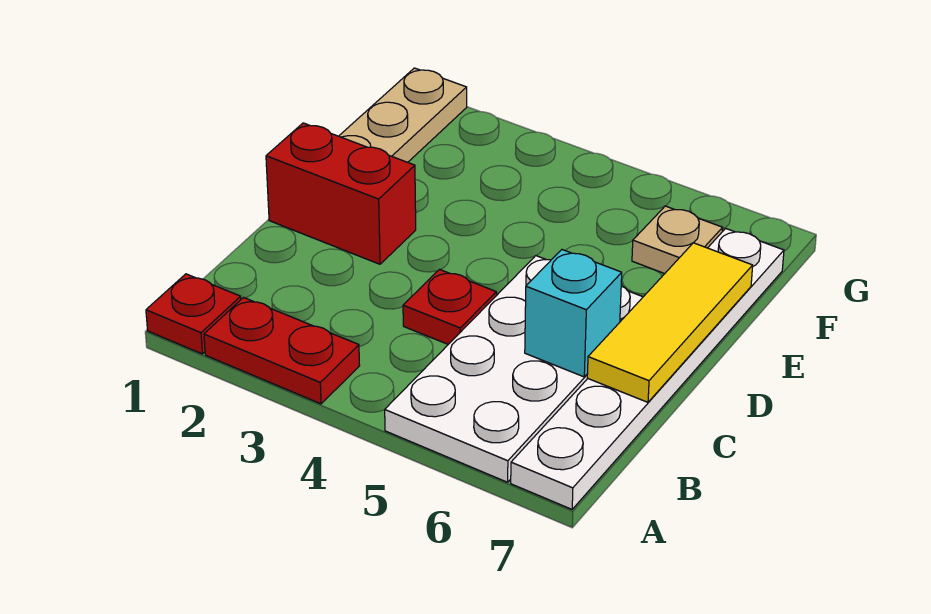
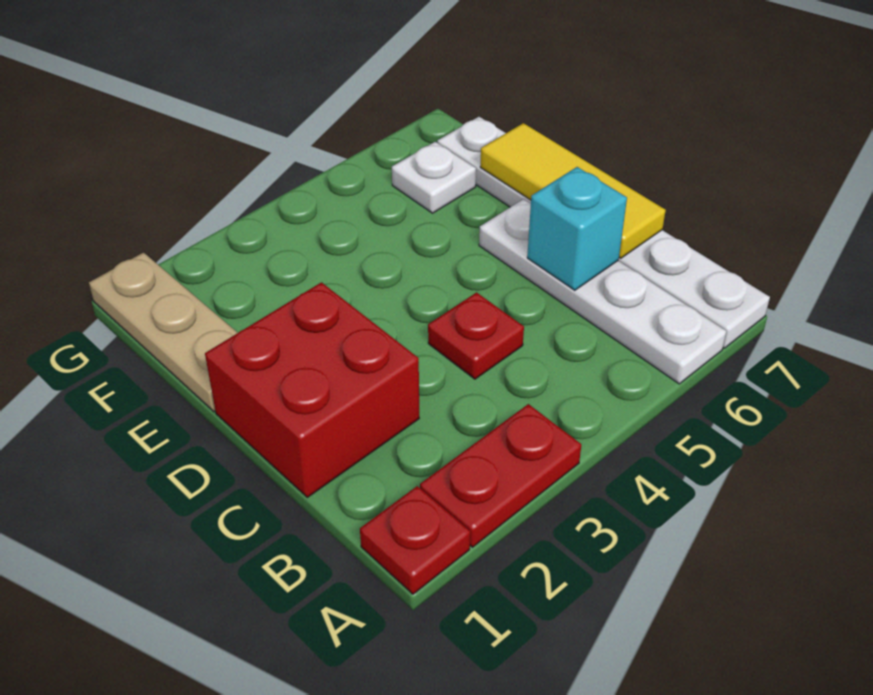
white plate A5:D6 level 1 -> white plate A6:D6 level 1
red brick D1:D2 level 1 -> red brick C1:D2 level 1
tan plate F6 level 1 -> white plate F6 level 1

